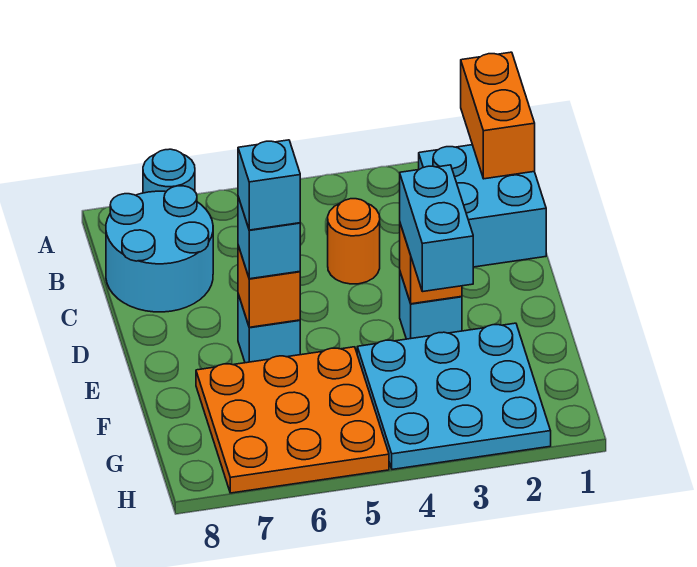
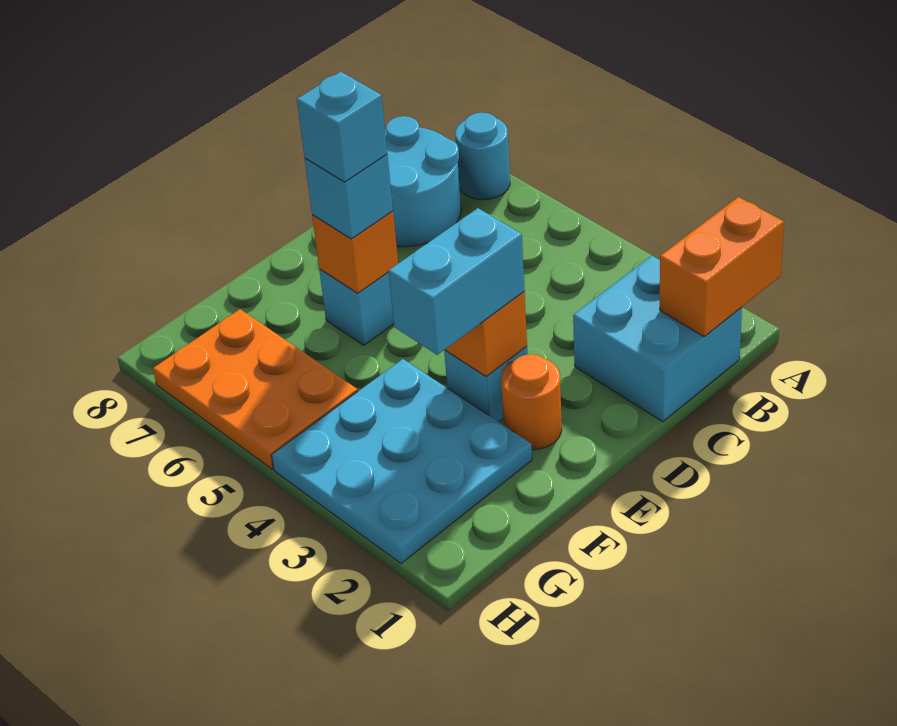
orange round brick C4 level 1 -> orange round brick E2 level 1
orange plate F5:H7 level 1 -> orange plate G5:H7 level 1

